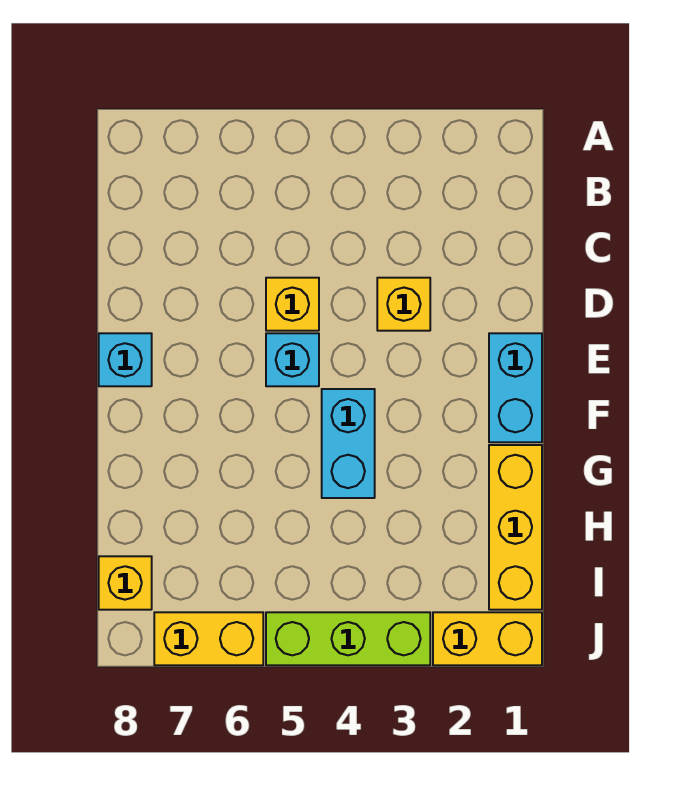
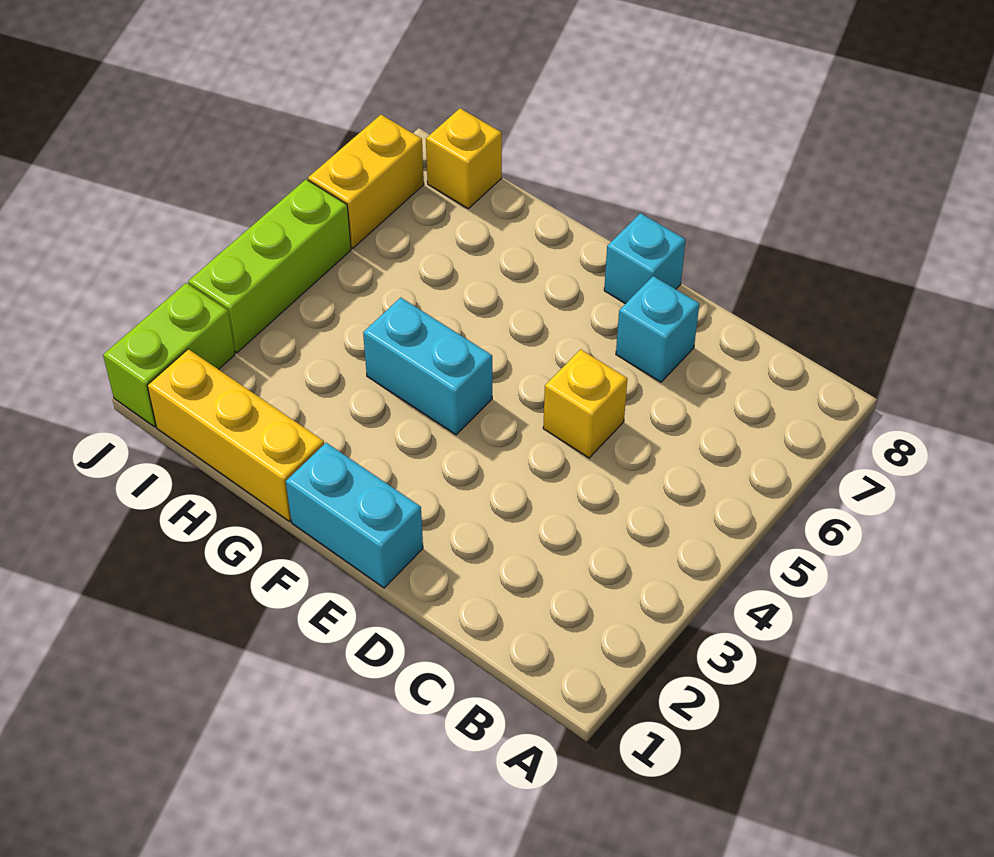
yellow brick D3 level 1 -> none
cyan brick E5 level 1 -> cyan brick D7 level 1
yellow brick J1:J2 level 1 -> lime brick J1:J2 level 1

